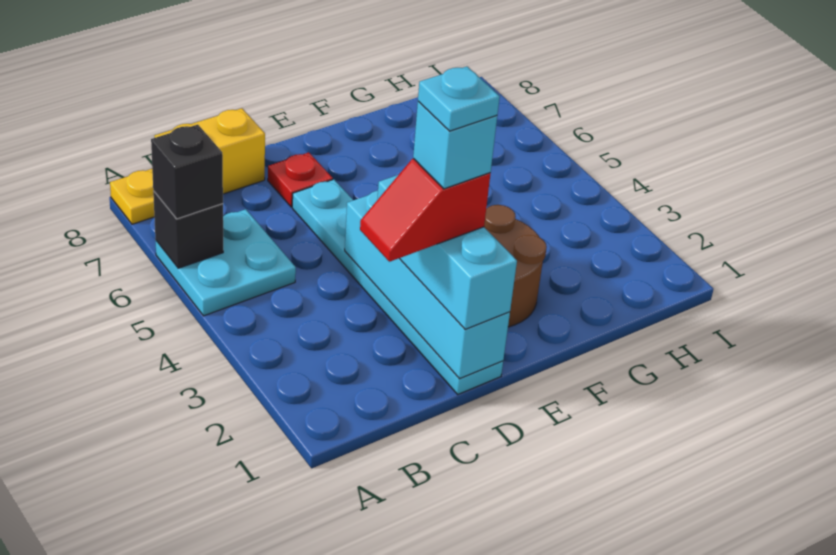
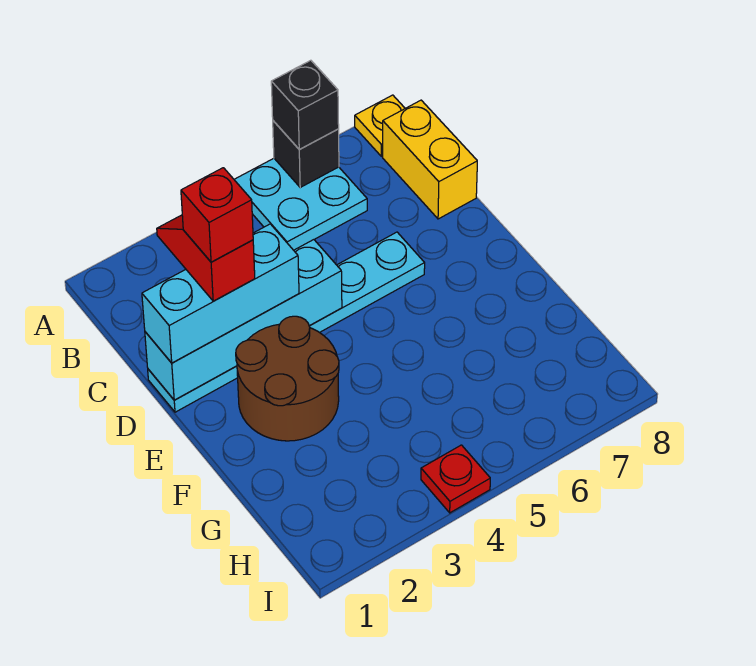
cyan brick D2 level 5 -> red brick D2 level 5
cyan plate D2 level 6 -> none
red plate D7 level 1 -> red plate I4 level 1

